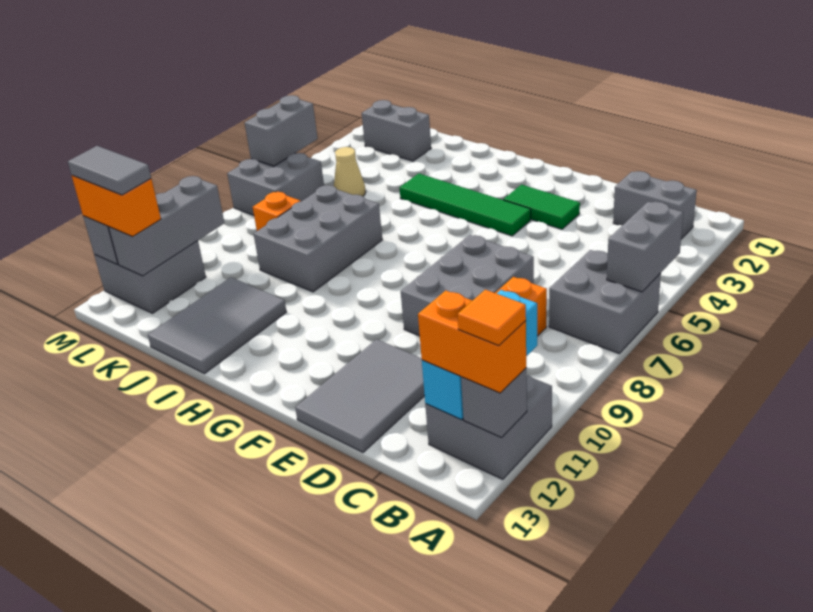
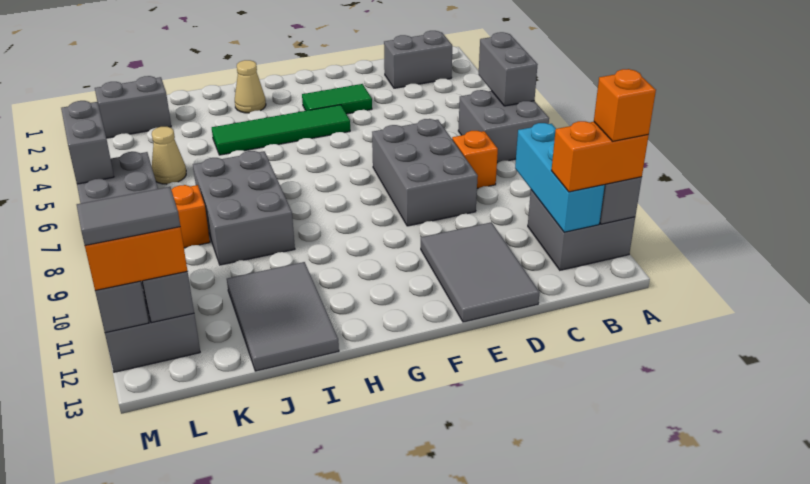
orange tile A12 level 4 -> orange brick A12 level 4
none -> tan cone H2 level 1

